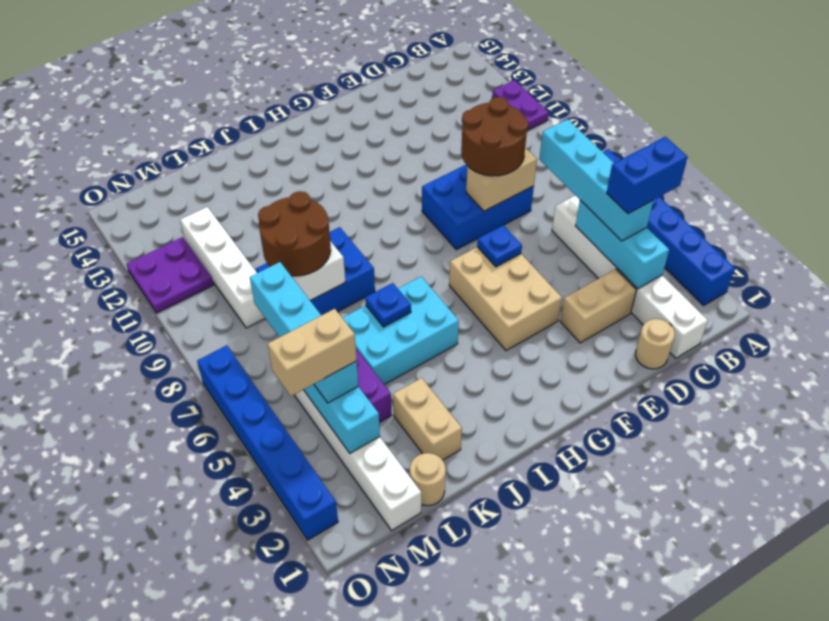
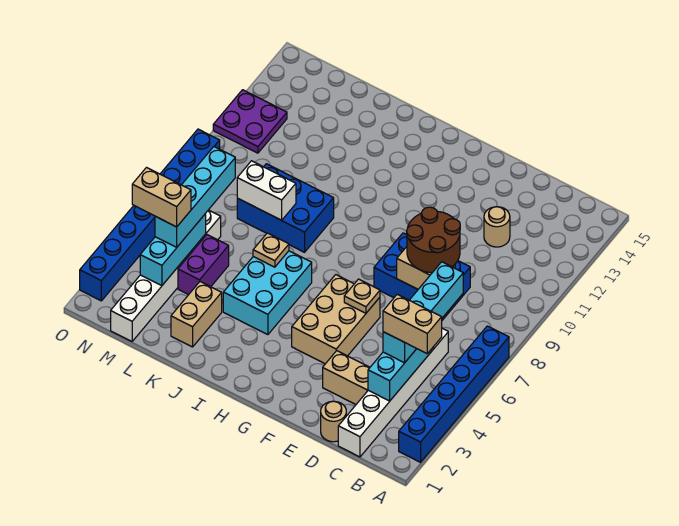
purple plate A11:A12 level 1 -> none
blue brick B4:C4 level 4 -> tan brick B4:C4 level 4
blue plate F6 level 2 -> tan plate F6 level 2
cyan brick I5:K6 level 1 -> cyan brick I4:J6 level 1
blue plate J6 level 2 -> tan plate J6 level 2
brown round brick K8:L9 level 3 -> none
tan round brick L1 level 1 -> tan round brick D12 level 1
white brick M9:M12 level 1 -> none
blue brick O2:O7 level 1 -> blue brick O2:O9 level 1

